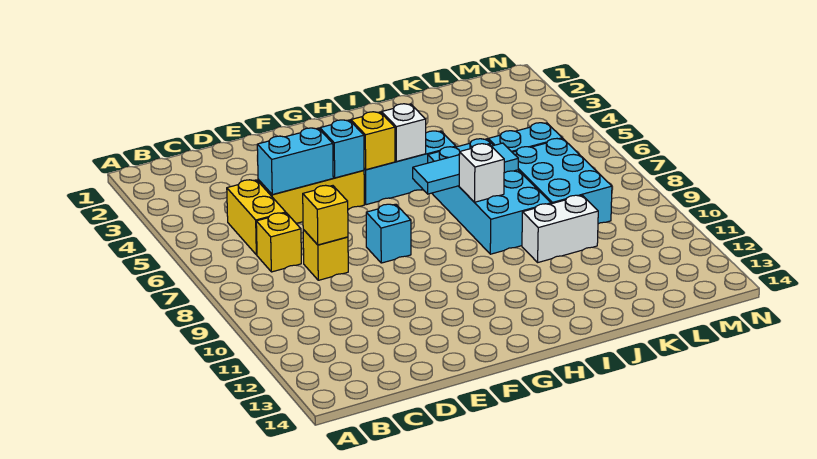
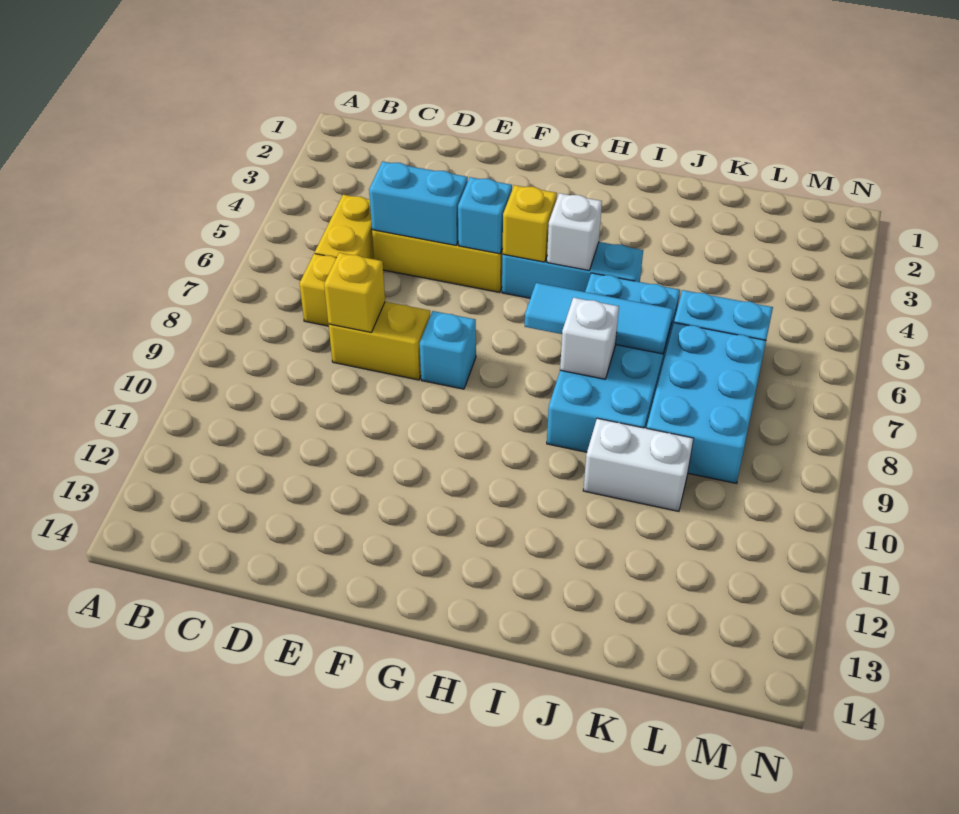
yellow brick D8 level 1 -> yellow brick D8:E8 level 1

